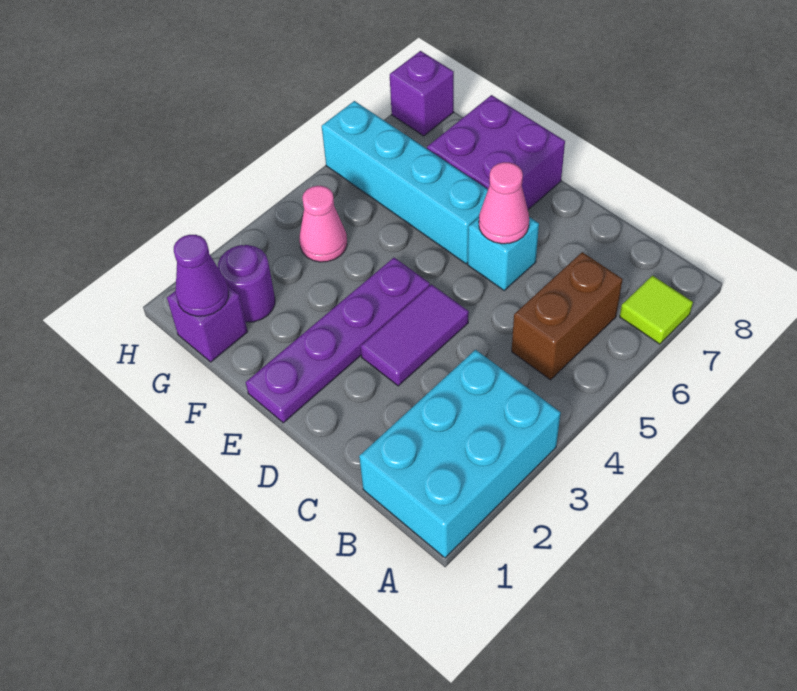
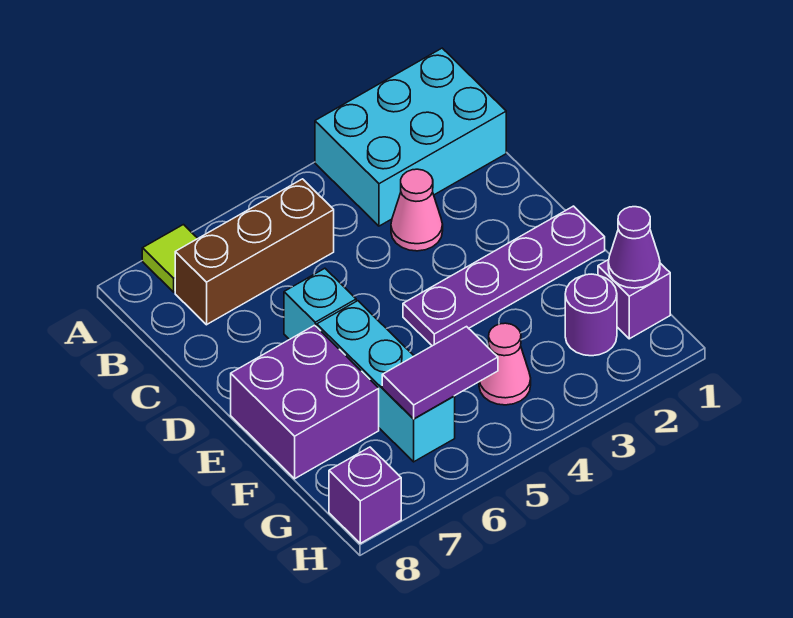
brown brick B5:B6 level 1 -> brown brick B5:B7 level 1
purple tile D3:D4 level 1 -> purple tile G5:G6 level 2
pink cone D6 level 2 -> pink cone C3 level 1
cyan brick E6:H6 level 1 -> cyan brick E6:G6 level 1

